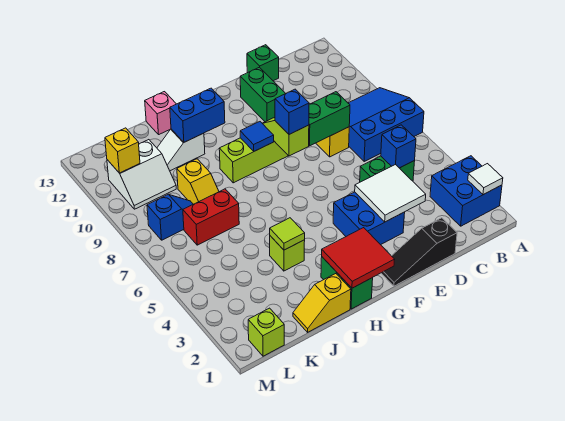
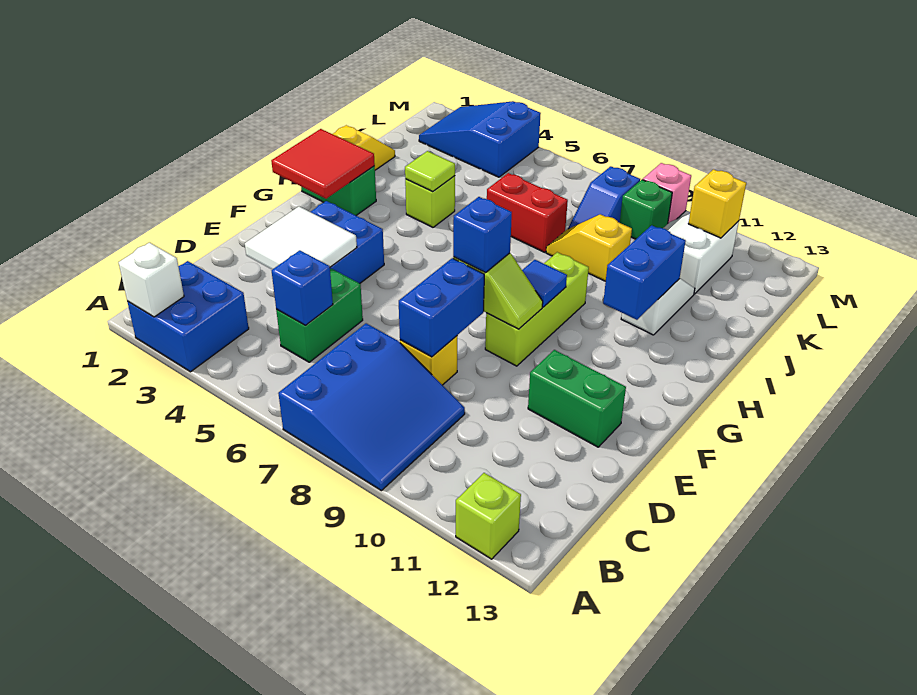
white tile A2 level 2 -> white brick A2 level 2
black slope D1:F1 level 1 top D -> none
green brick D8:E8 level 2 -> blue brick D8:E8 level 2
green brick D13 level 1 -> green brick L9 level 1
pink brick I13 level 1 -> pink brick M9 level 1
red brick J7:K7 level 1 -> red brick J6:J7 level 1
lime brick L1 level 1 -> lime brick A12 level 1
none -> blue slope L2:M4 level 1 top 4

